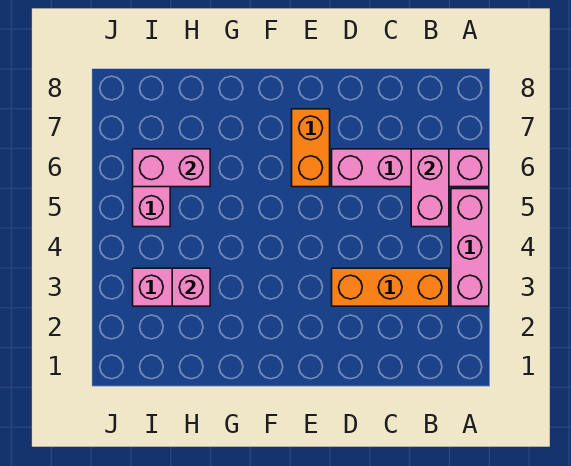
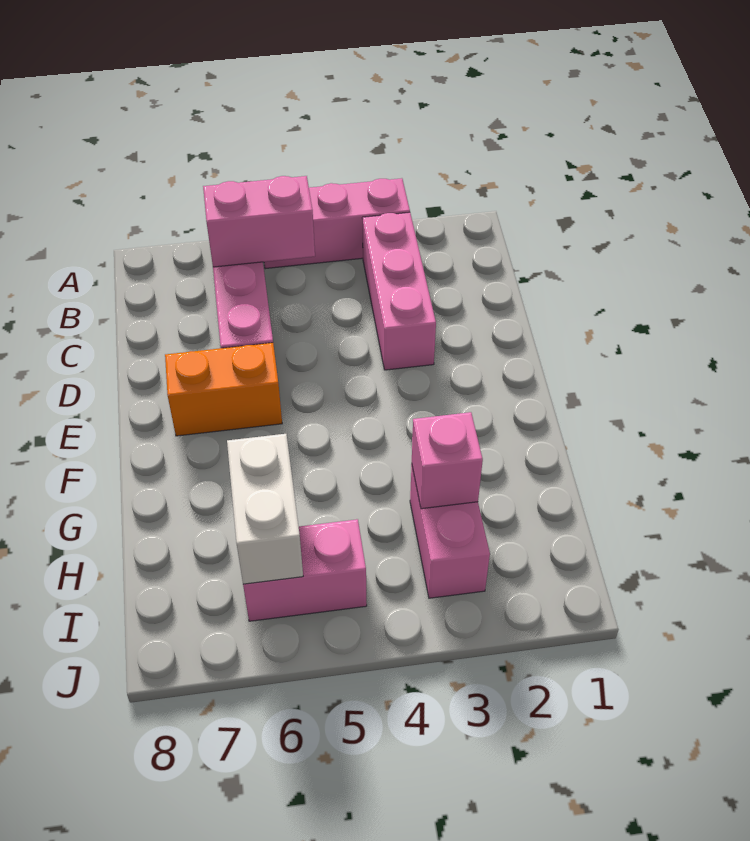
orange brick B3:D3 level 1 -> pink brick B3:D3 level 1
pink brick H6:I6 level 2 -> white brick H6:I6 level 2

